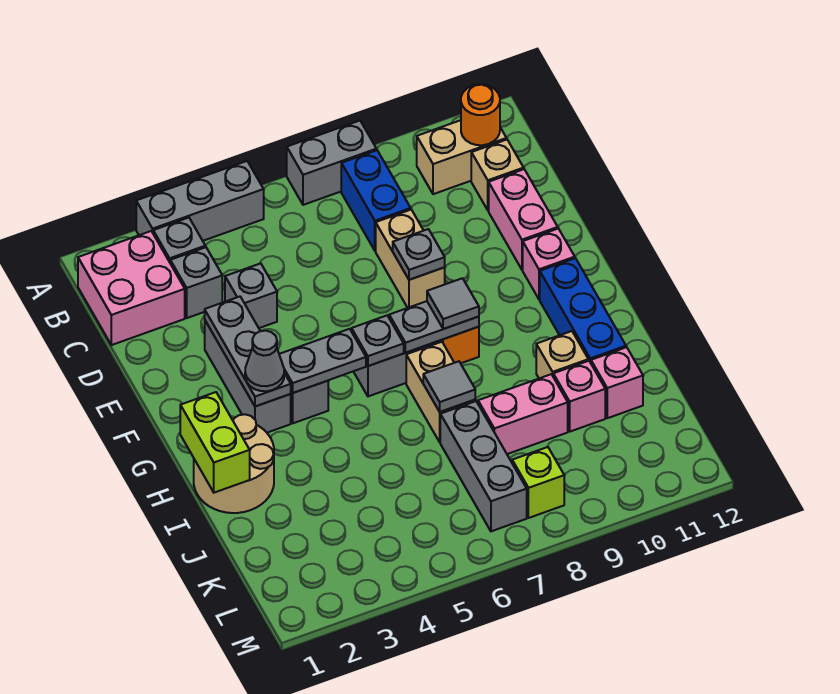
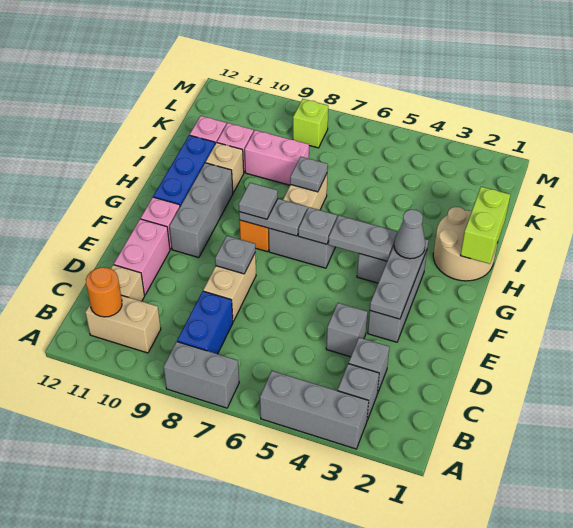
pink brick B1:C2 level 1 -> none
grey tile I7 level 2 -> grey plate I7 level 2
grey brick J7:L7 level 1 -> grey brick F10:H10 level 1

